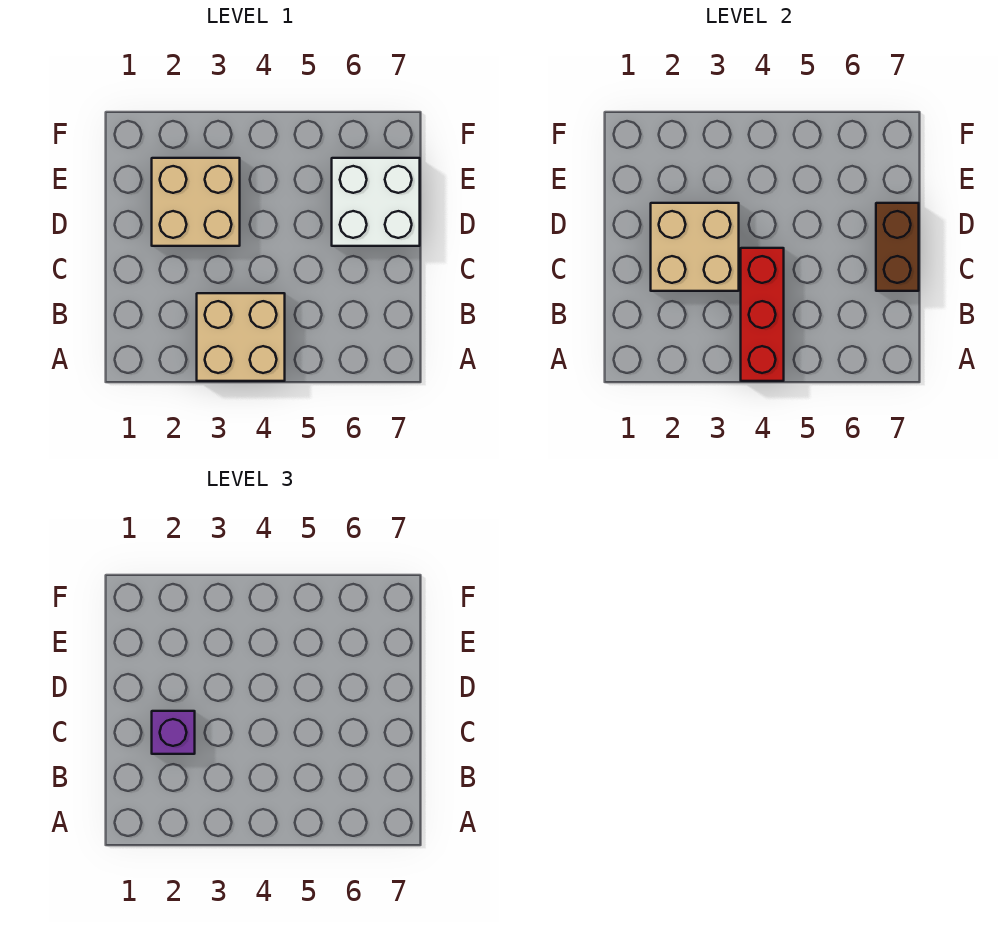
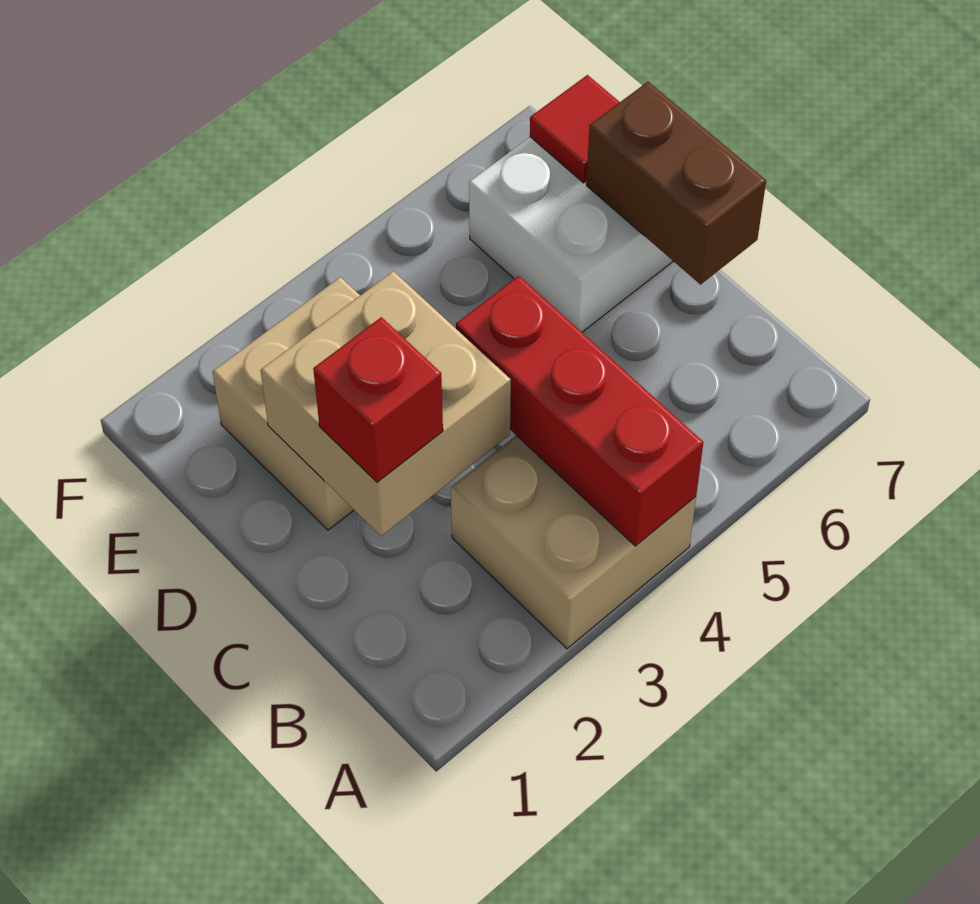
purple brick C2 level 3 -> red brick C2 level 3
none -> red tile E7 level 2

